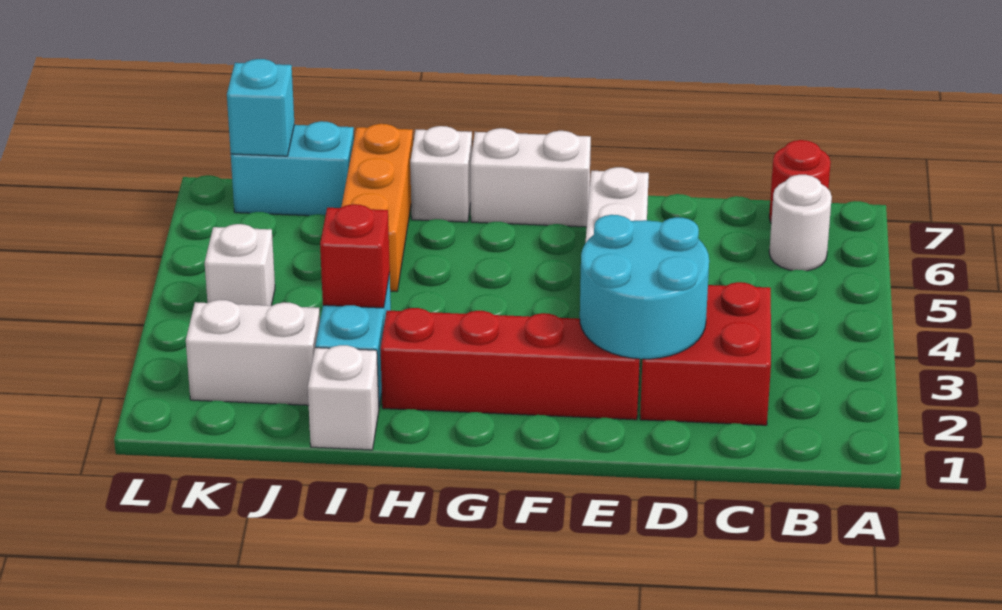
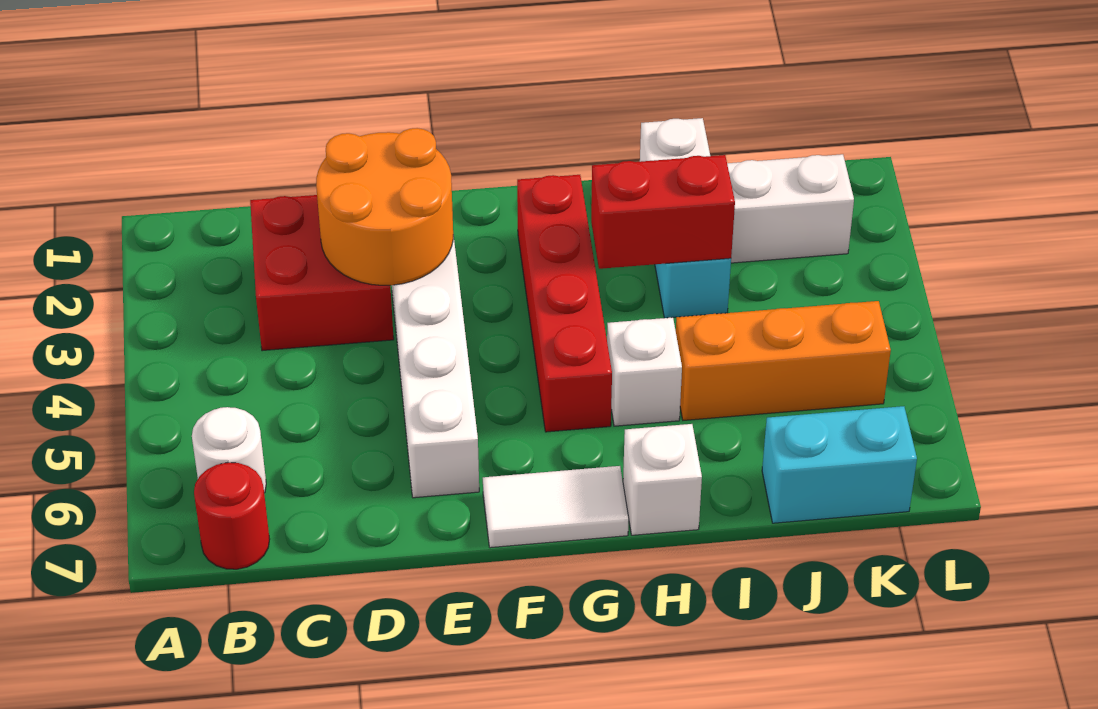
cyan round brick D2:E3 level 2 -> orange round brick D2:E3 level 2
red brick E2:H2 level 1 -> red brick G2:G5 level 1
white brick F7:G7 level 1 -> white tile F7:G7 level 1
red brick I3 level 2 -> red brick H3:I3 level 2
orange brick I5:I7 level 1 -> orange brick I5:K5 level 1
white brick K4 level 1 -> white brick H5 level 1
cyan brick K7 level 2 -> none

